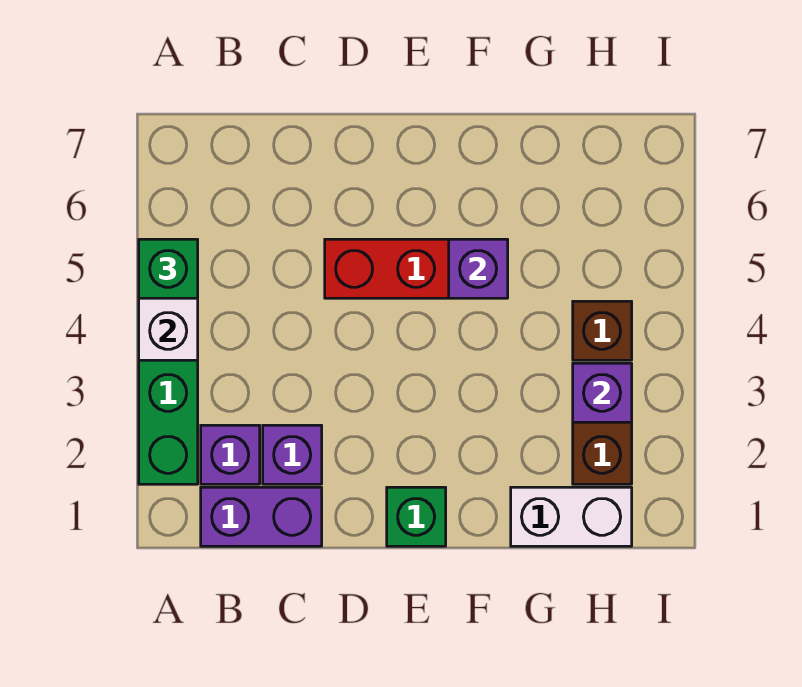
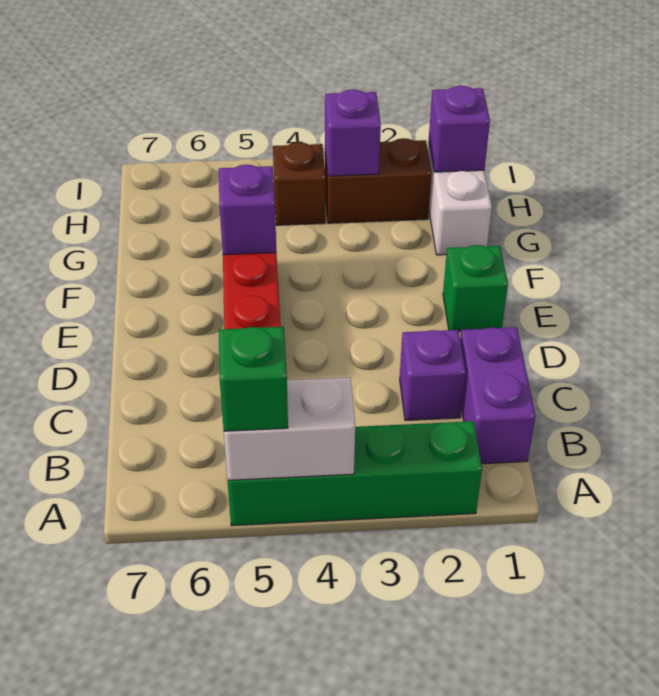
purple brick B2 level 1 -> purple brick H1 level 2

